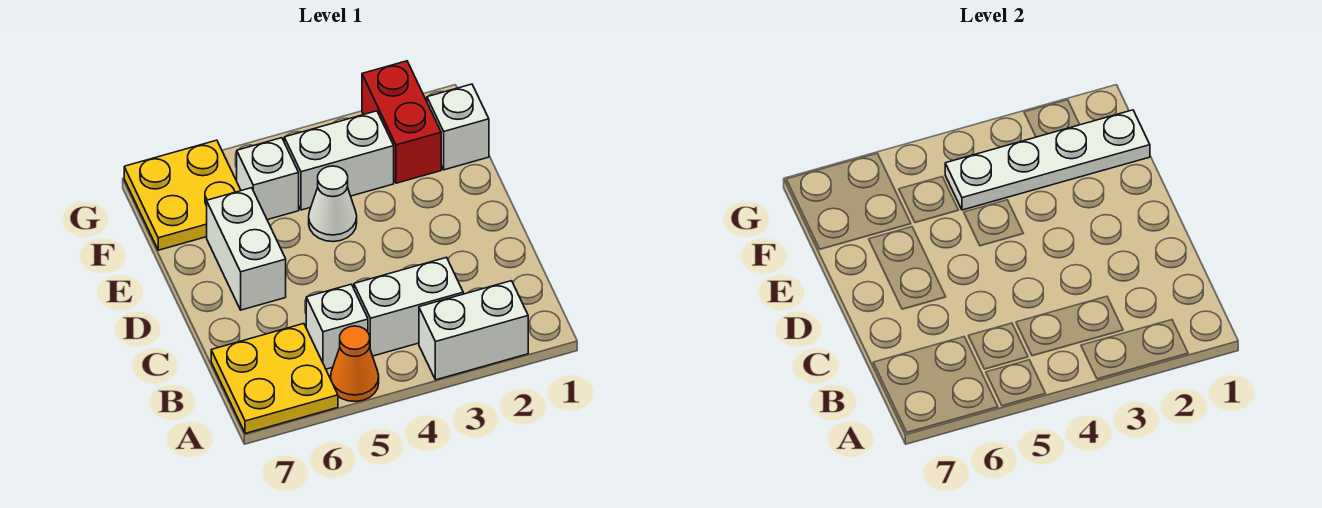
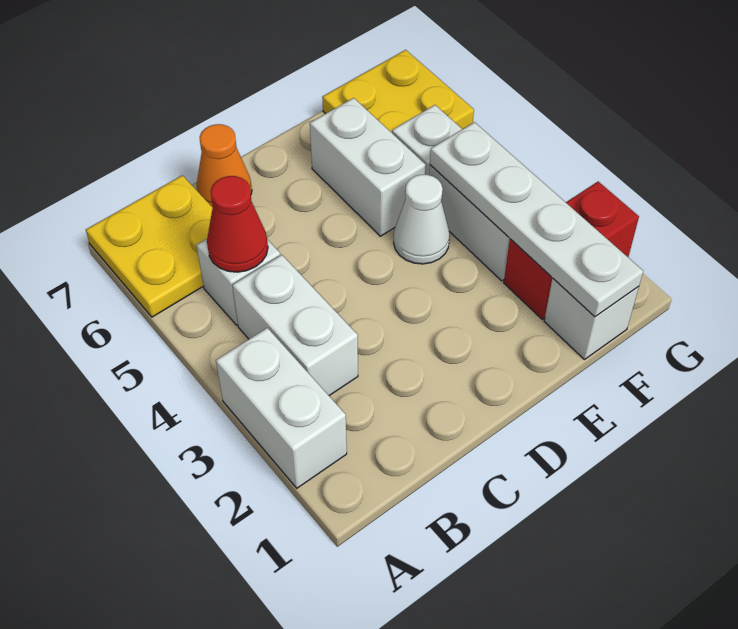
orange cone A5 level 1 -> orange cone C7 level 1
none -> red cone B5 level 2
white brick D6:E6 level 1 -> white brick E5:E6 level 1

